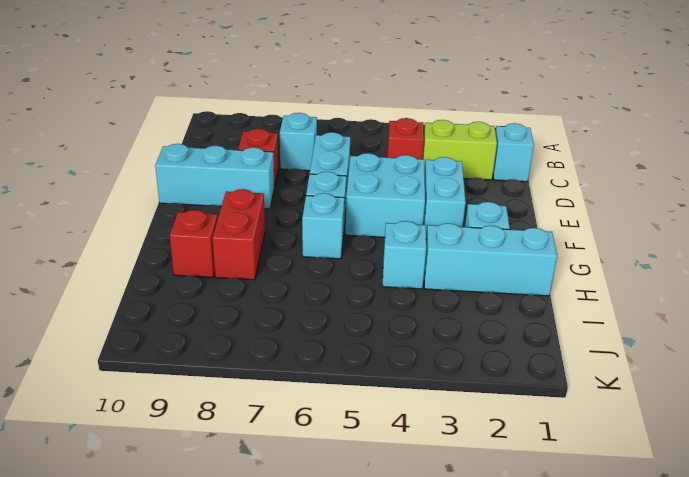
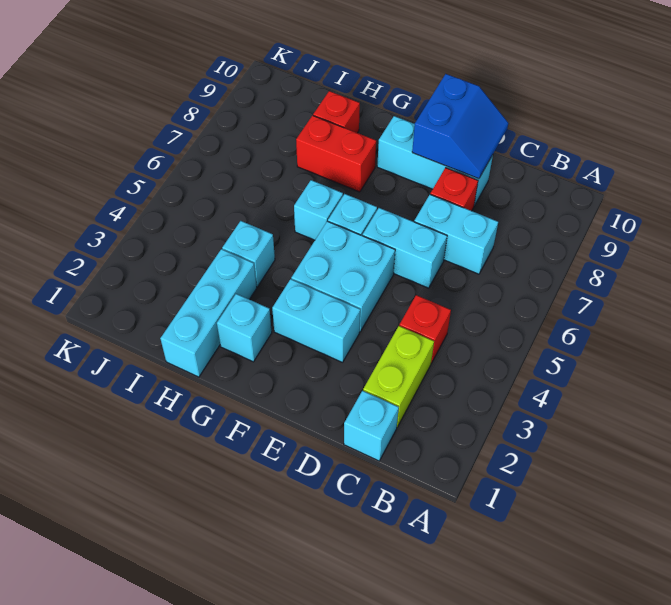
cyan brick C7 level 1 -> cyan brick C7:D7 level 1
none -> blue slope D9:E10 level 2 top E
cyan brick E8:E10 level 1 -> cyan brick D9:F9 level 1

